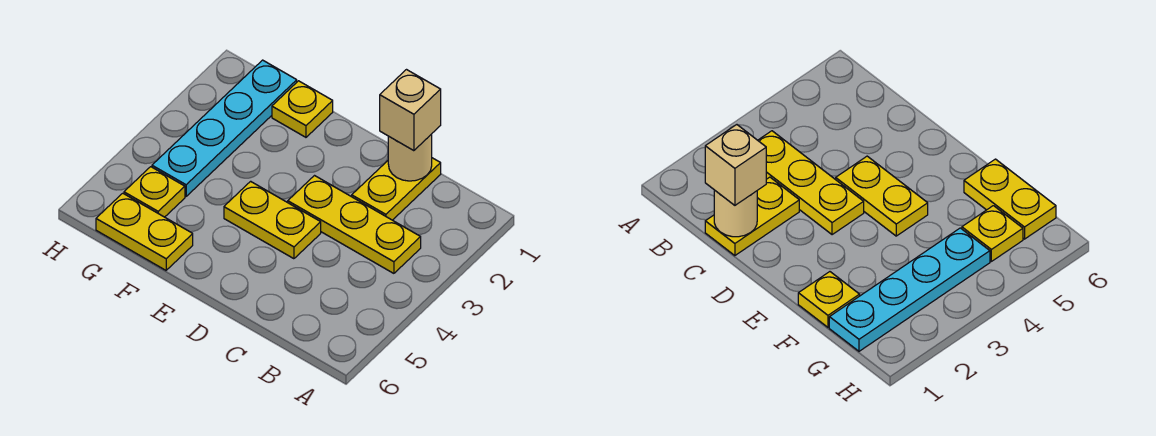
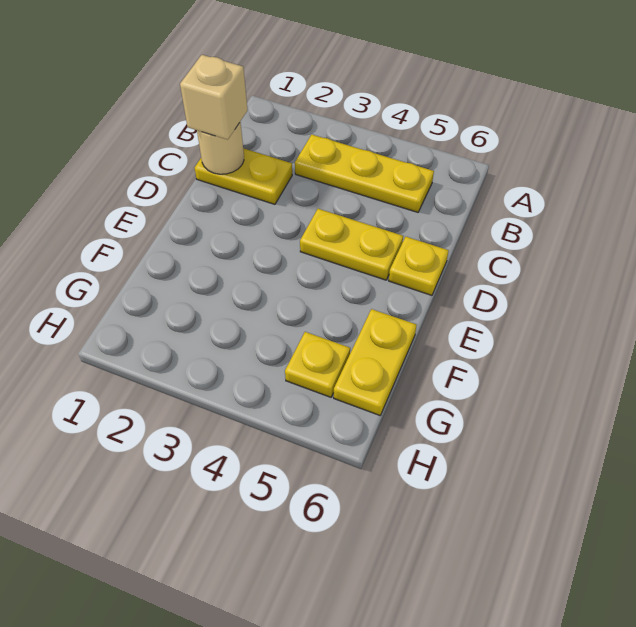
yellow plate B3:D3 level 1 -> yellow plate B3:B5 level 1
yellow plate D4:E4 level 1 -> yellow plate D4:D5 level 1
yellow plate F1 level 1 -> yellow plate D6 level 1
cyan plate G1:G4 level 1 -> none

